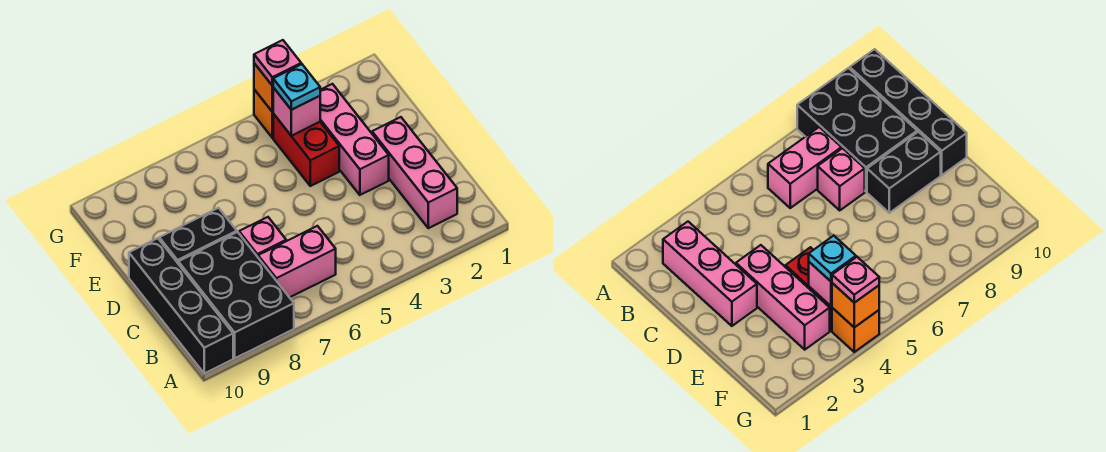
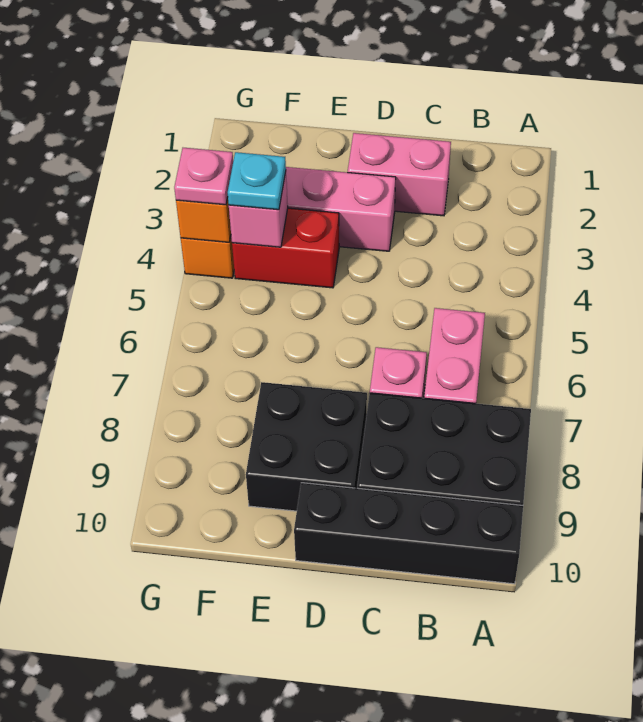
pink brick B2:D2 level 1 -> pink brick C2:D2 level 1
black brick D8:D9 level 1 -> black brick D8:E9 level 1

